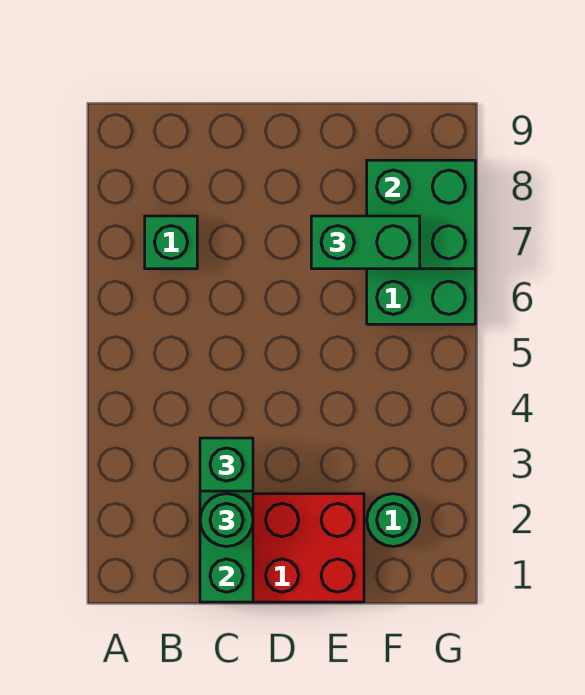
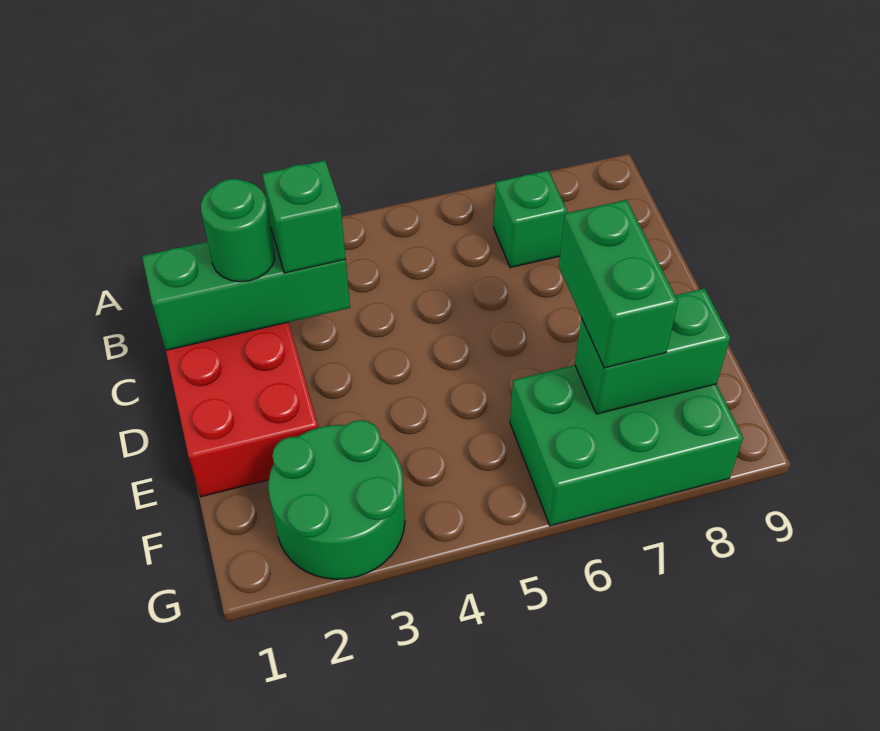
green round brick F2 level 1 -> green round brick F2:G3 level 1
green brick F7:G8 level 2 -> green brick F7:F8 level 2

